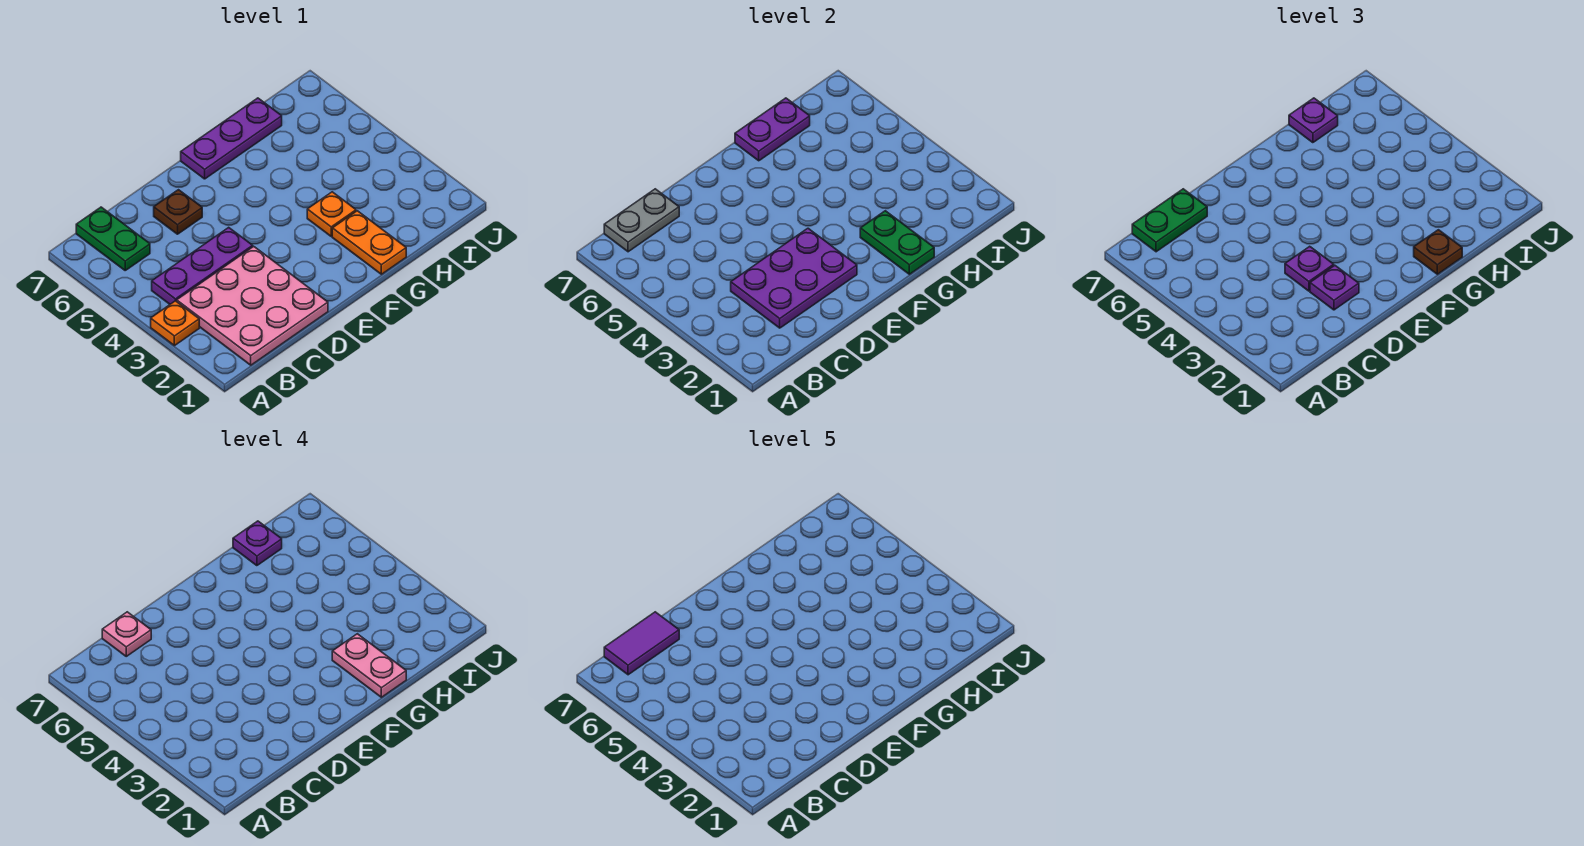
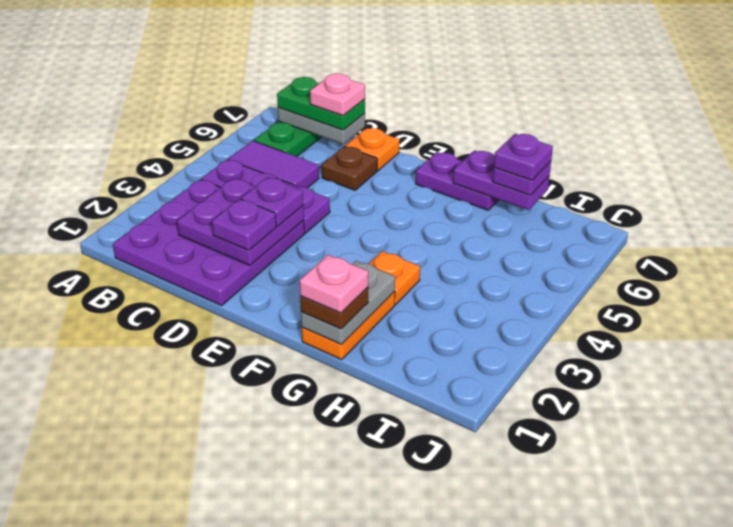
orange plate A3 level 1 -> orange plate D7 level 1
pink plate B1:D3 level 1 -> purple plate B1:D3 level 1
purple tile B7:C7 level 5 -> purple tile B5:C5 level 1
purple plate C2:E3 level 2 -> purple plate C2:D3 level 2
purple plate F7:H7 level 1 -> purple plate F7:G7 level 1
green plate G1:G2 level 2 -> grey plate G1:G2 level 2
pink plate G1:G2 level 4 -> pink plate G1 level 4

